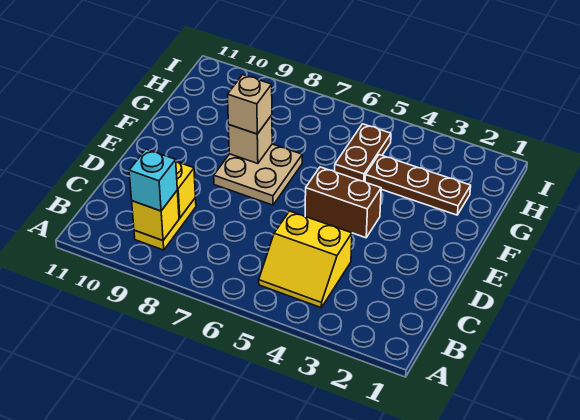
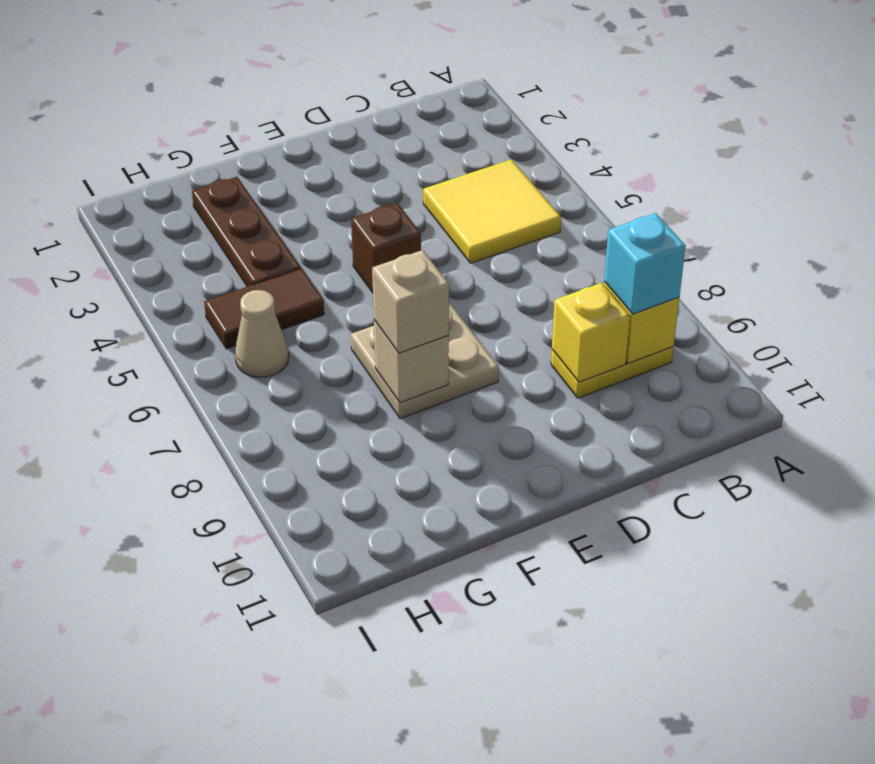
yellow slope B4:C5 level 1 top C -> yellow tile B4:C5 level 1
brown brick E4:E5 level 1 -> brown brick E5 level 1
brown plate G5:H5 level 1 -> brown tile G5:H5 level 1
none -> tan cone H6 level 1

